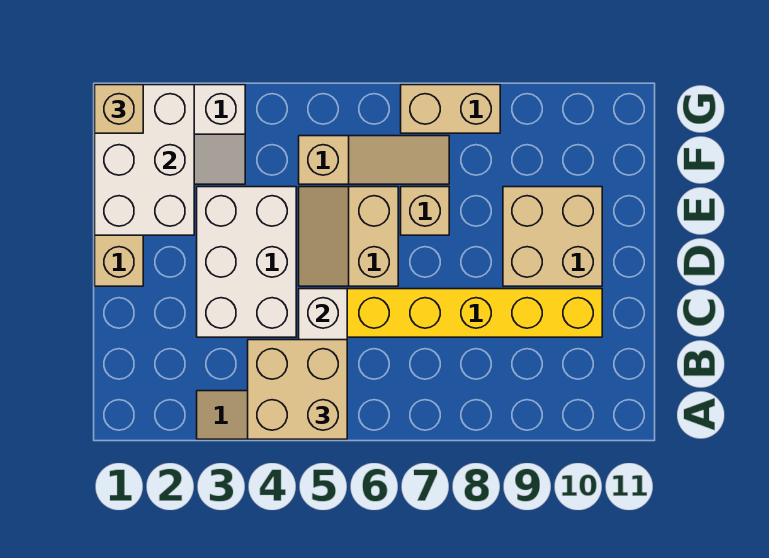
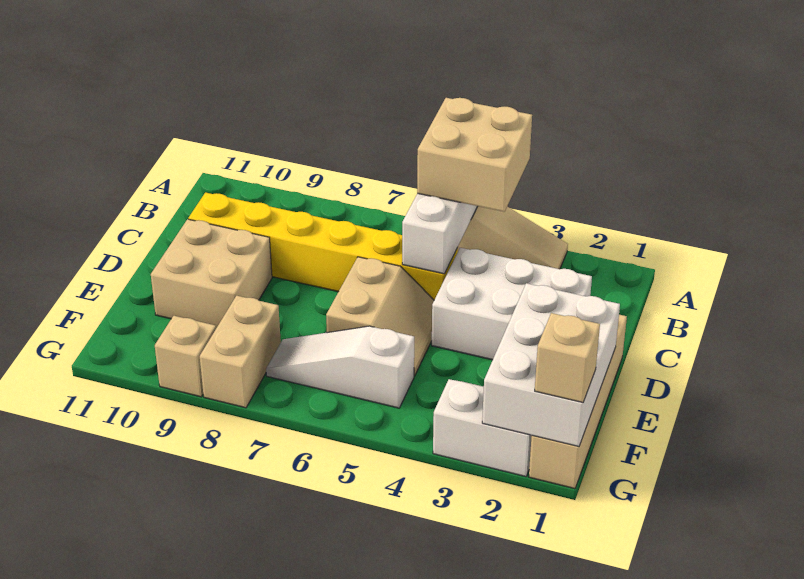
white brick C3:E4 level 1 -> white brick C2:D4 level 1
tan brick E7 level 1 -> tan brick G9 level 1
tan slope F5:F7 level 1 top 5 -> white slope F5:F7 level 1 top 5
tan brick G7:G8 level 1 -> tan brick F8:G8 level 1

